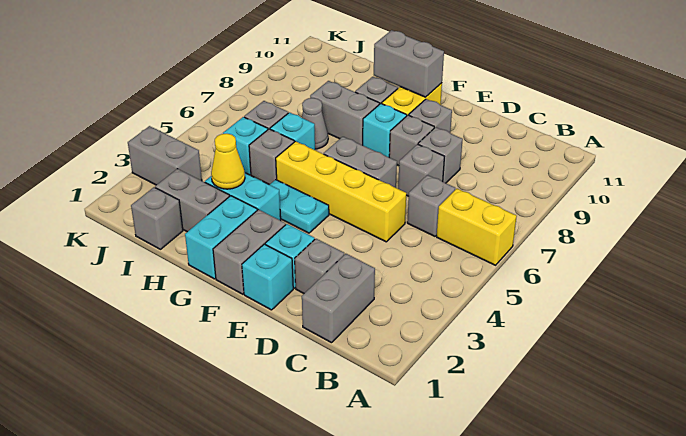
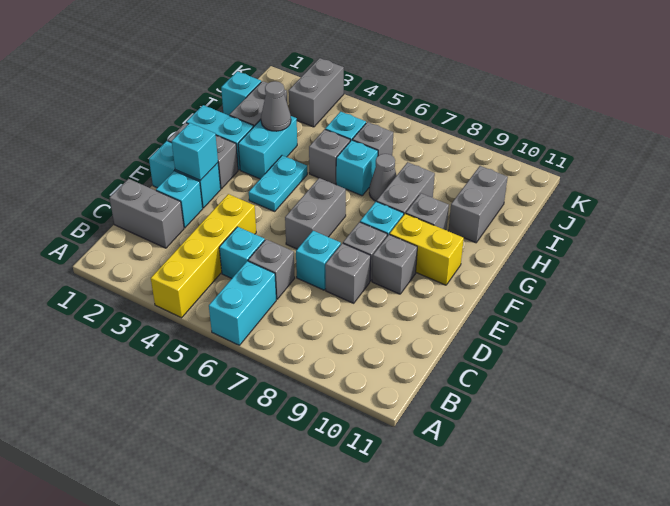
yellow brick A6:B6 level 1 -> cyan brick A6:B6 level 1
none -> cyan brick C5 level 1
grey brick D2 level 1 -> cyan brick D2 level 1
yellow brick D5:G5 level 1 -> yellow brick A4:D4 level 1
grey brick D7 level 1 -> cyan brick D7 level 1
none -> cyan brick E2 level 2
grey brick F10:G10 level 2 -> grey brick H10:I10 level 1
yellow cone H3 level 2 -> grey cone H3 level 2
grey brick I1 level 1 -> cyan brick I1 level 1

